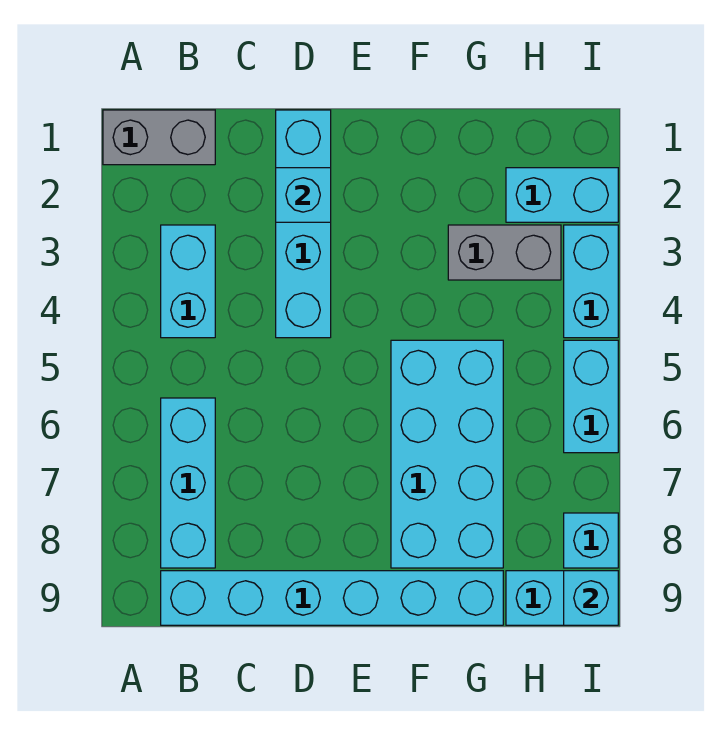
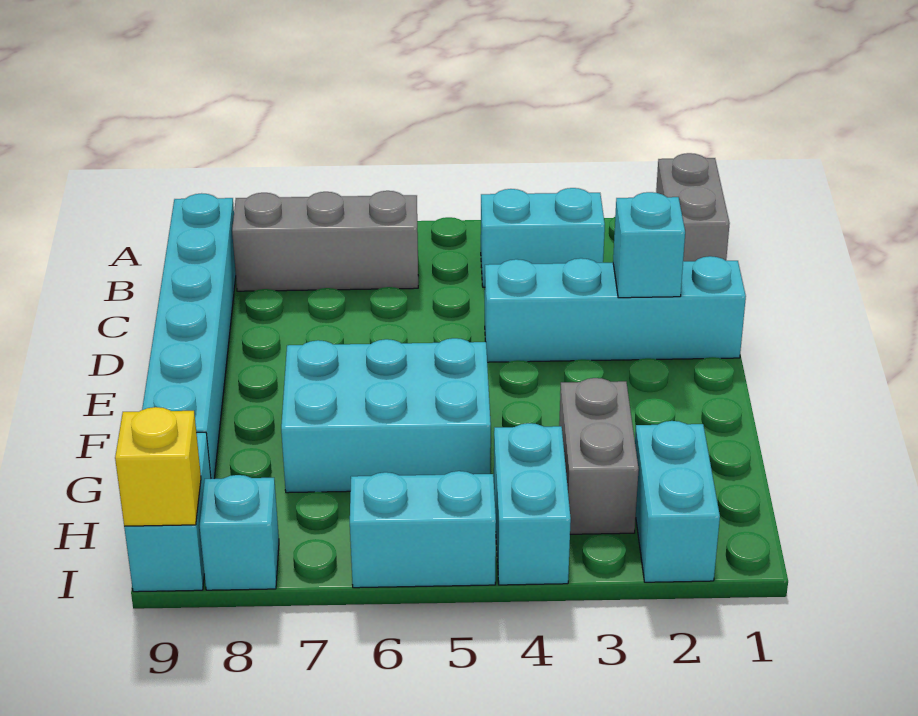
cyan brick B6:B8 level 1 -> grey brick B6:B8 level 1
cyan brick F5:G8 level 1 -> cyan brick F5:G7 level 1
cyan brick I3:I4 level 1 -> cyan brick H4:I4 level 1
cyan brick I9 level 2 -> yellow brick I9 level 2

